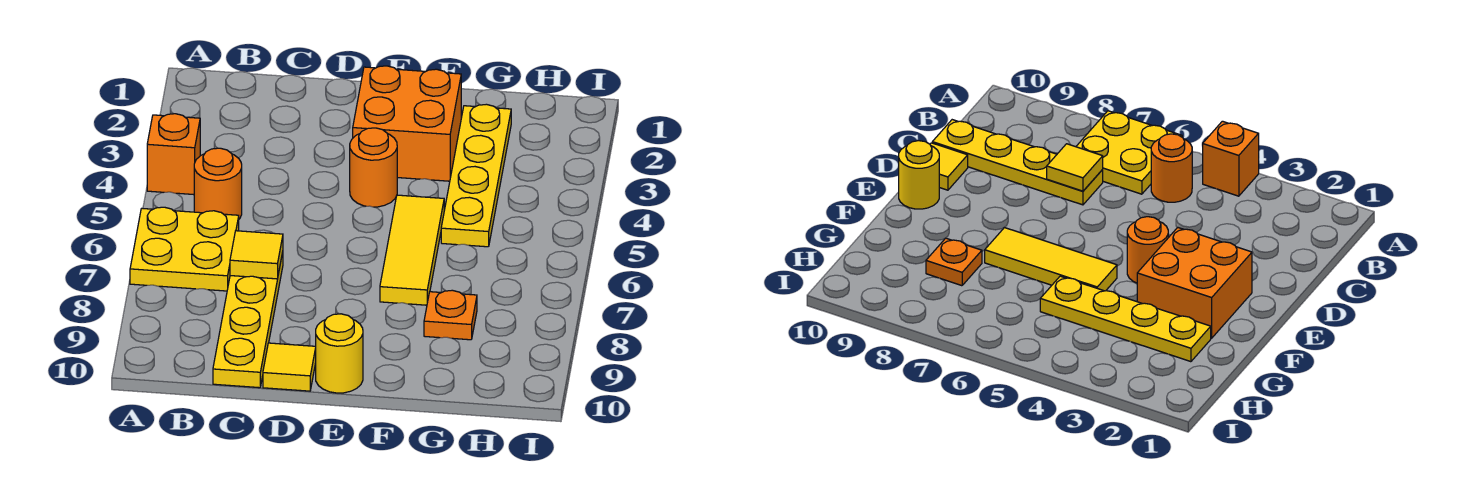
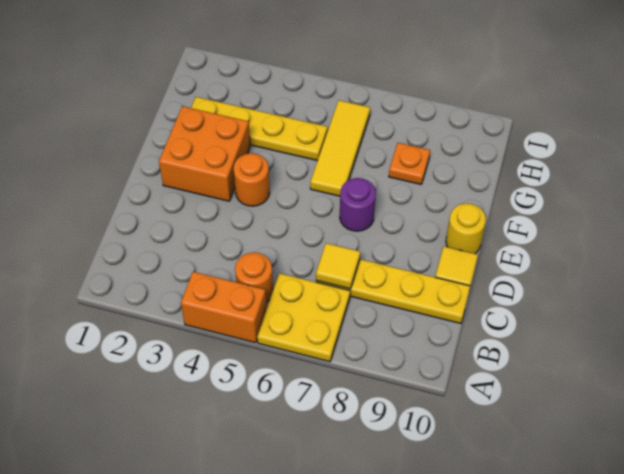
orange brick A4 level 1 -> orange brick A4:A5 level 1
none -> purple round brick E7 level 1
yellow tile F5:F7 level 1 -> yellow tile F6:H6 level 1

